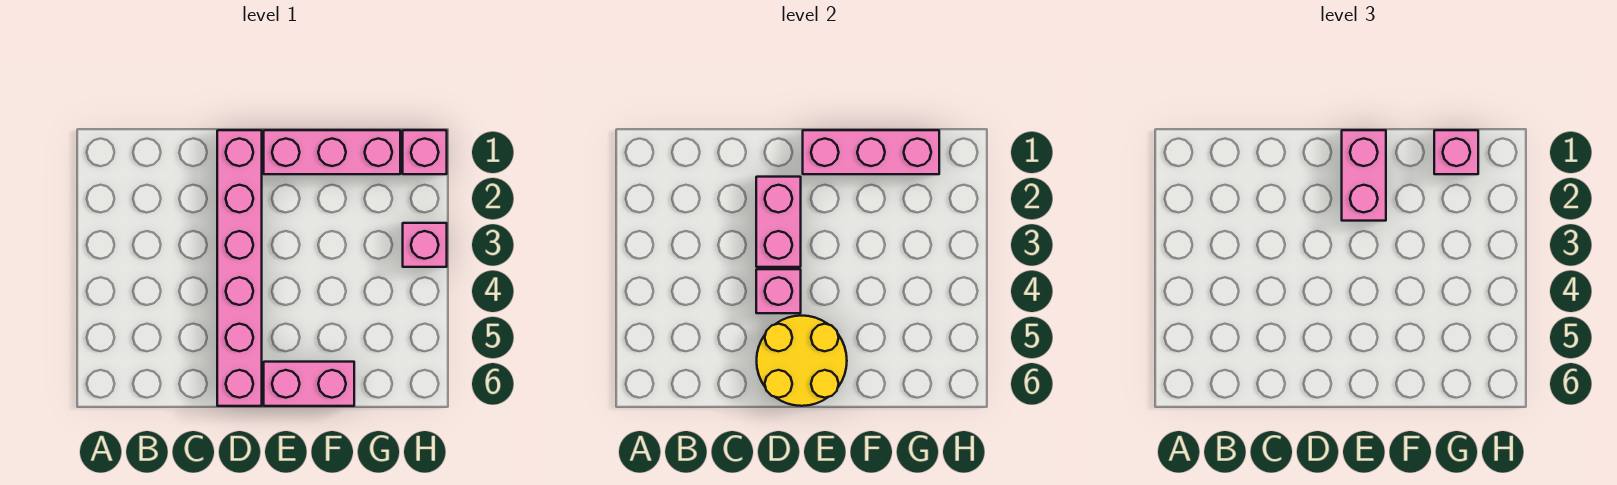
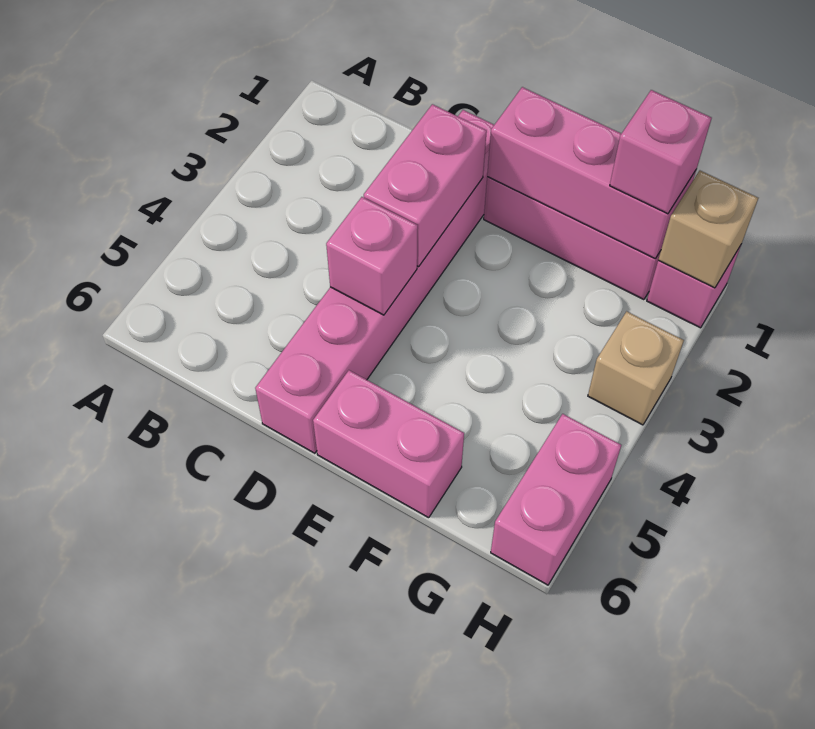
yellow round brick D5:E6 level 2 -> none
pink brick E1:E2 level 3 -> pink brick H5:H6 level 1
none -> tan brick H1 level 2
pink brick H3 level 1 -> tan brick H3 level 1

